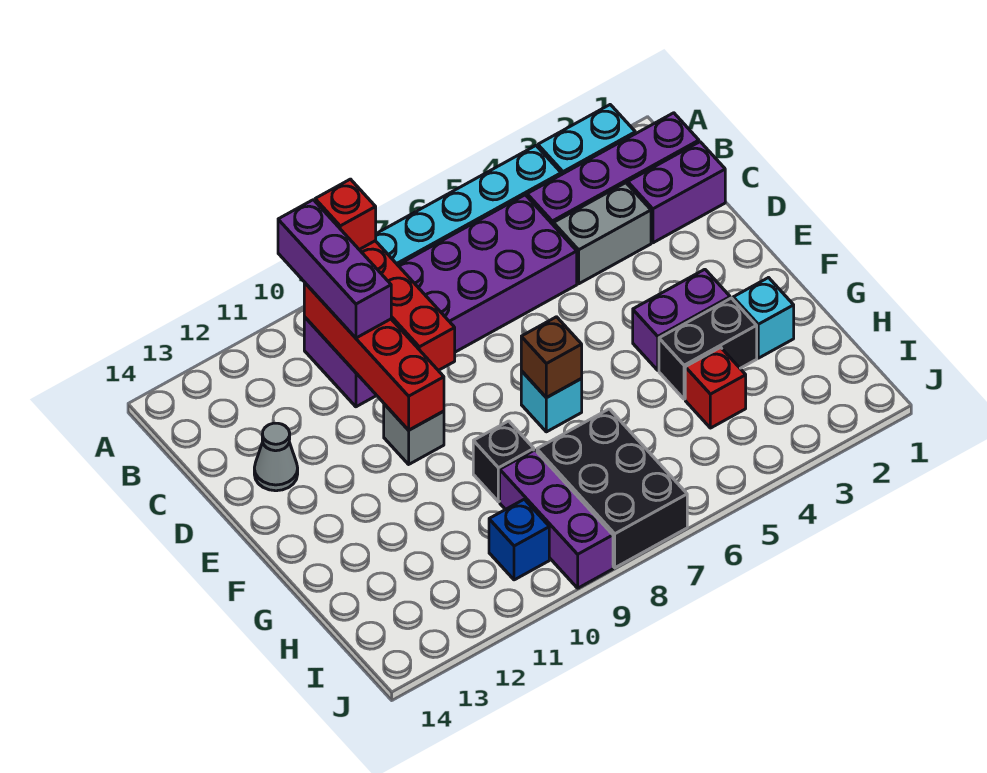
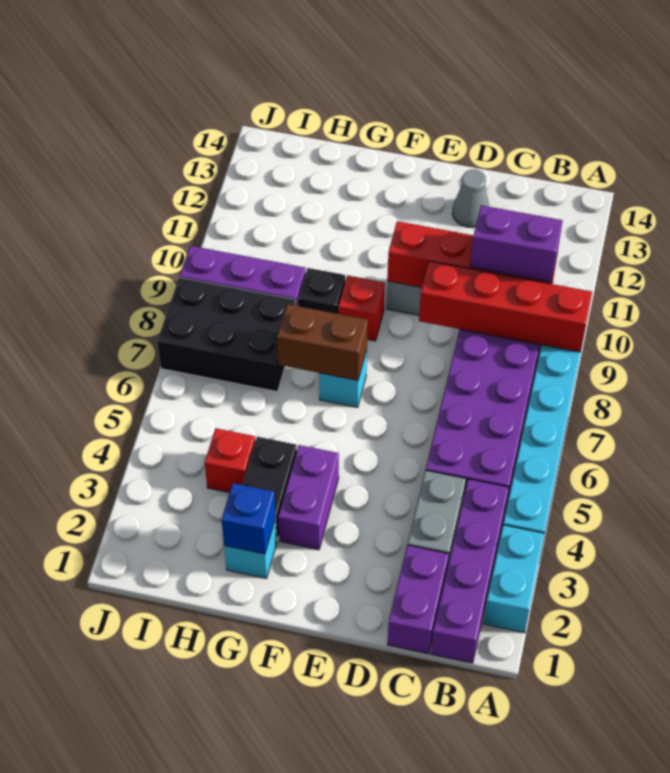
red brick A9 level 3 -> red brick F9 level 1
purple brick A10:C10 level 3 -> purple brick B10:C10 level 3
brown brick F7 level 2 -> brown brick F7:G7 level 2
blue brick I10 level 1 -> blue brick G2 level 2

